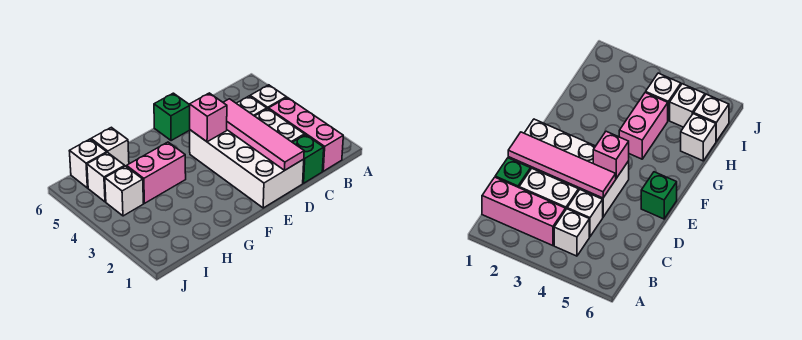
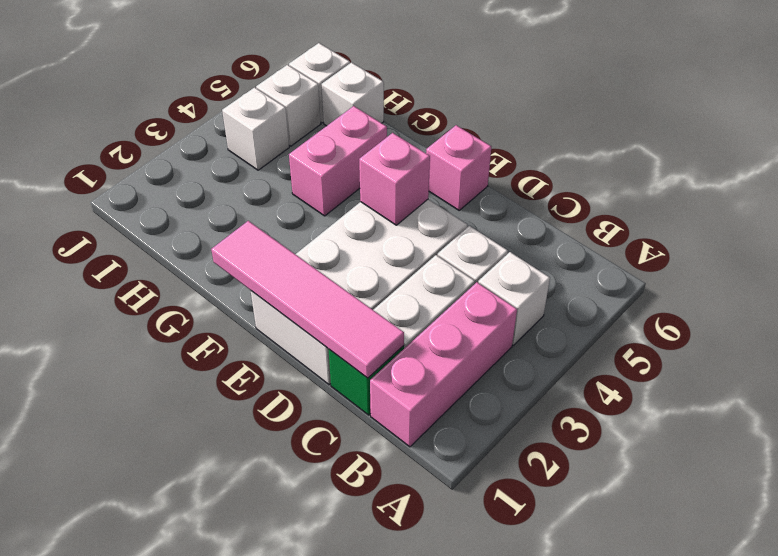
pink tile D1:D4 level 2 -> pink tile C1:F1 level 2
green brick E6 level 1 -> pink brick E6 level 1
pink brick G4:H4 level 1 -> pink brick G4:G5 level 1

